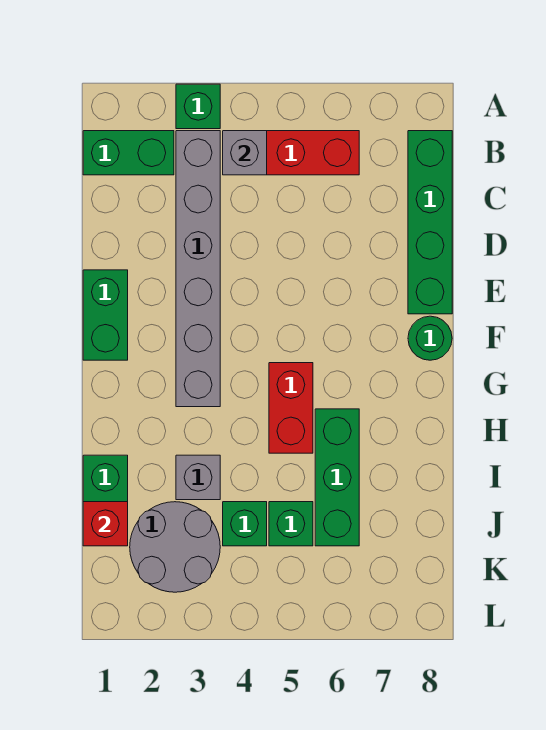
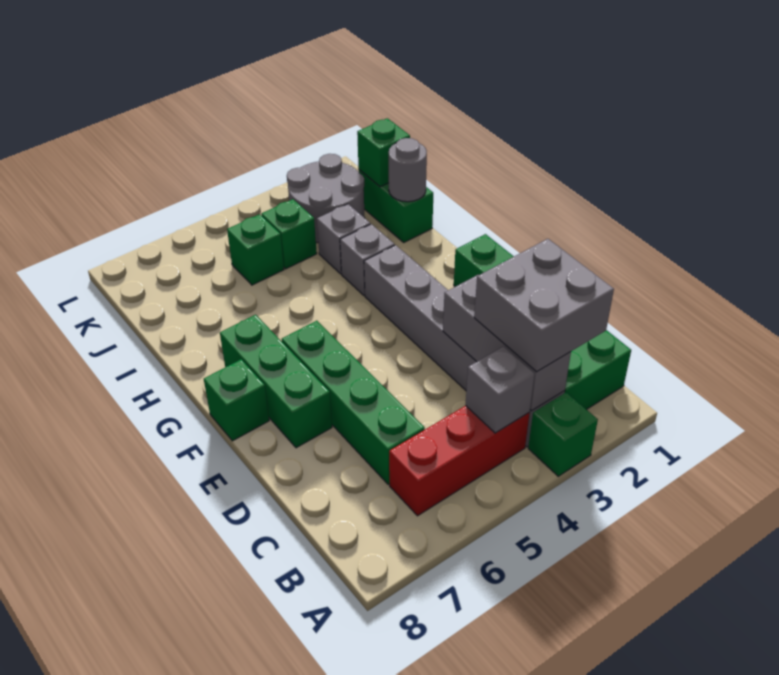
none -> grey brick B2:C3 level 3
none -> grey brick B3:D3 level 2
green brick B8:E8 level 1 -> green brick C6:F6 level 1
green round brick F8 level 1 -> green brick F8 level 1
red brick G5:H5 level 1 -> none
none -> grey brick H3 level 1
green brick H6:J6 level 1 -> green brick E7:G7 level 1
none -> grey round brick I1 level 2
red brick J1 level 2 -> green brick J1 level 2

